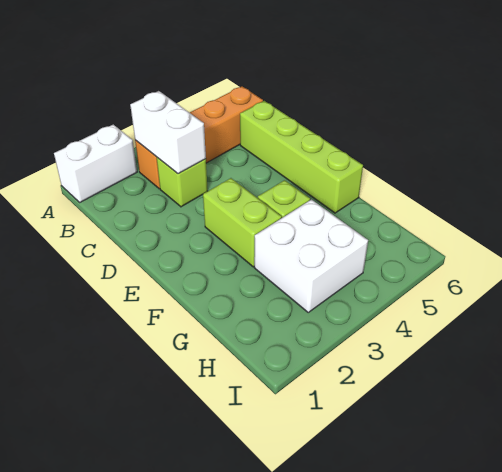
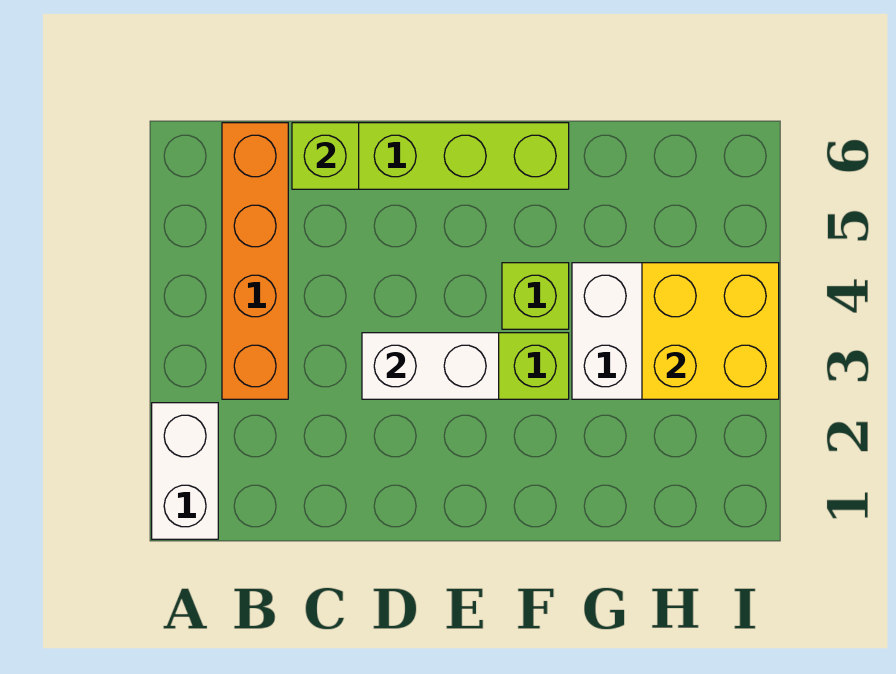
white brick B3:C3 level 2 -> white brick D3:E3 level 2
lime brick C3 level 1 -> lime brick C6 level 2
none -> yellow brick H3:I4 level 2

